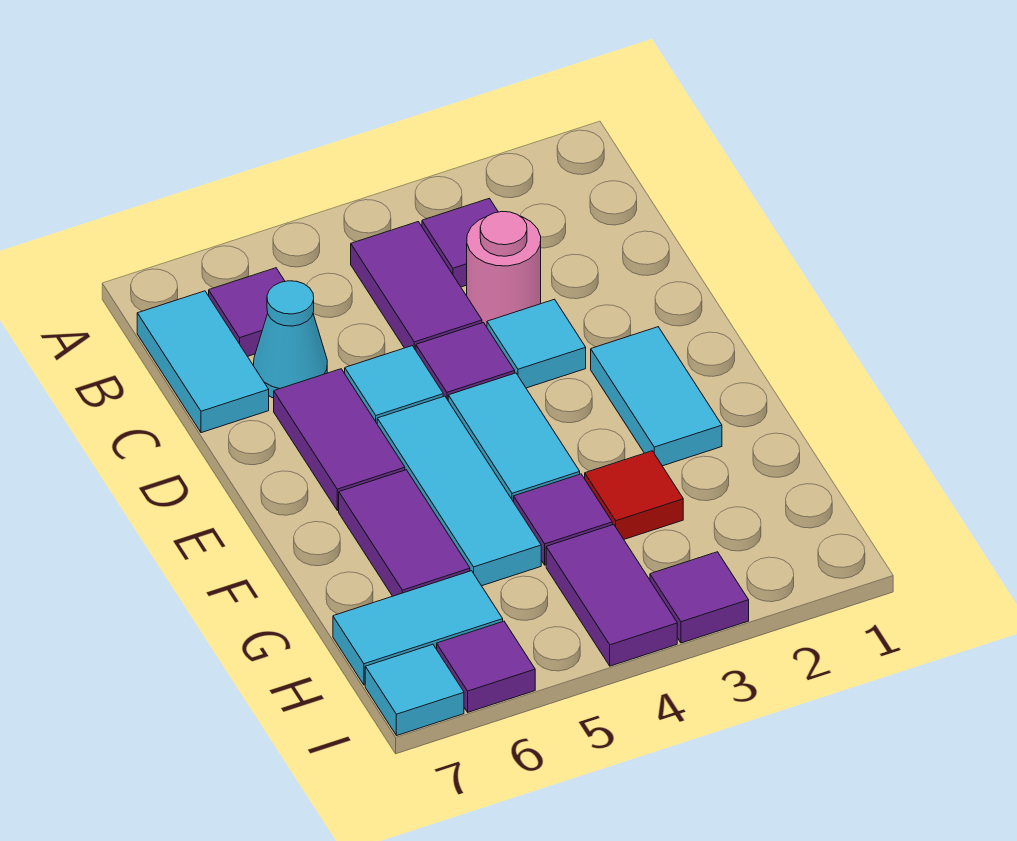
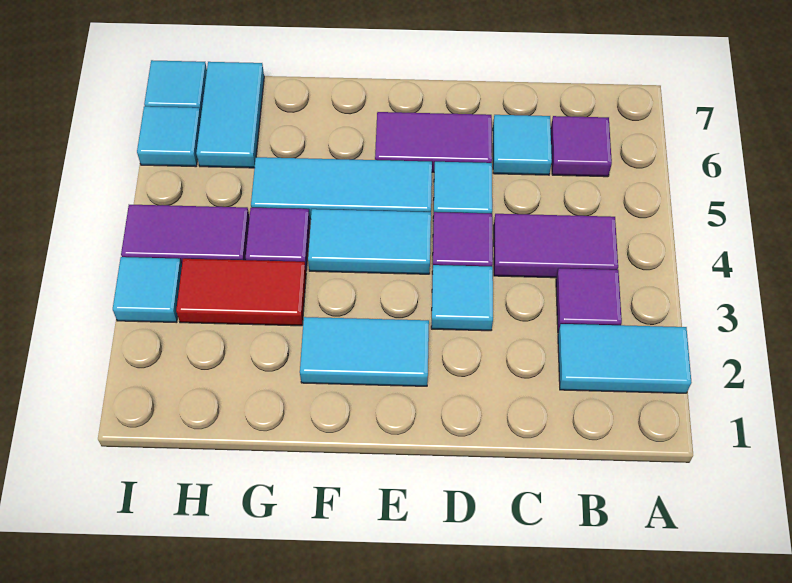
cyan tile B7:C7 level 1 -> cyan tile A2:B2 level 1
pink round brick C3 level 1 -> none
cyan cone C6 level 1 -> cyan tile C6 level 1
purple tile F6:G6 level 1 -> none
red tile G3 level 1 -> red tile G3:H3 level 1
purple tile I3 level 1 -> cyan tile I3 level 1
purple tile I6 level 1 -> cyan tile I6 level 1

